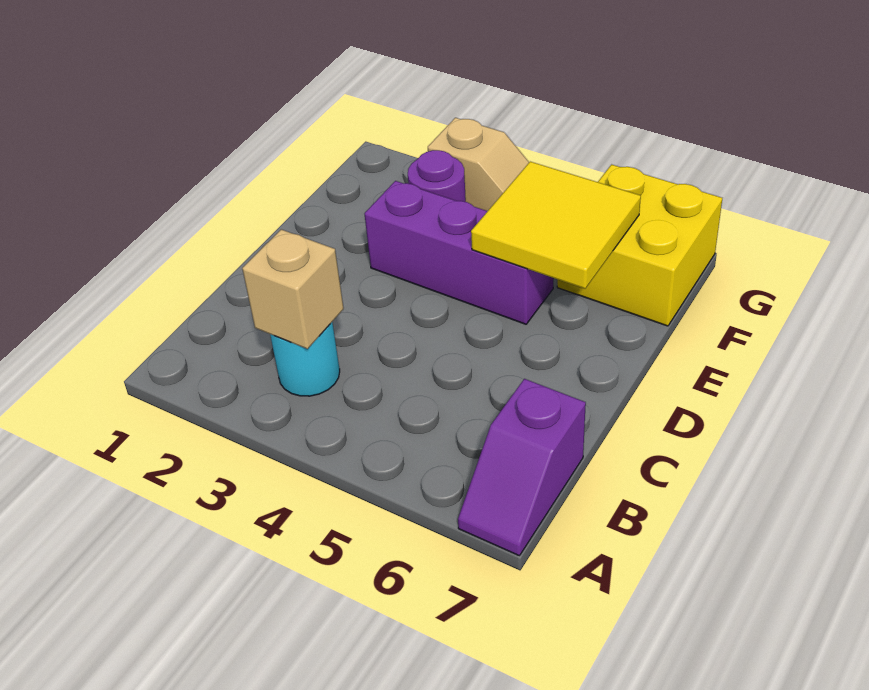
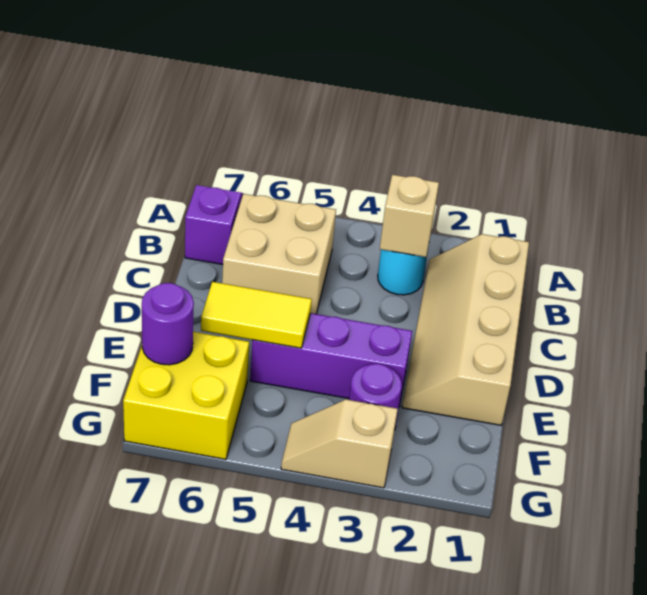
none -> tan slope B1:E2 level 1 top 1
none -> tan brick B5:C6 level 1
yellow tile E5:F6 level 2 -> yellow tile E5:E6 level 2
none -> purple round brick F7 level 2

